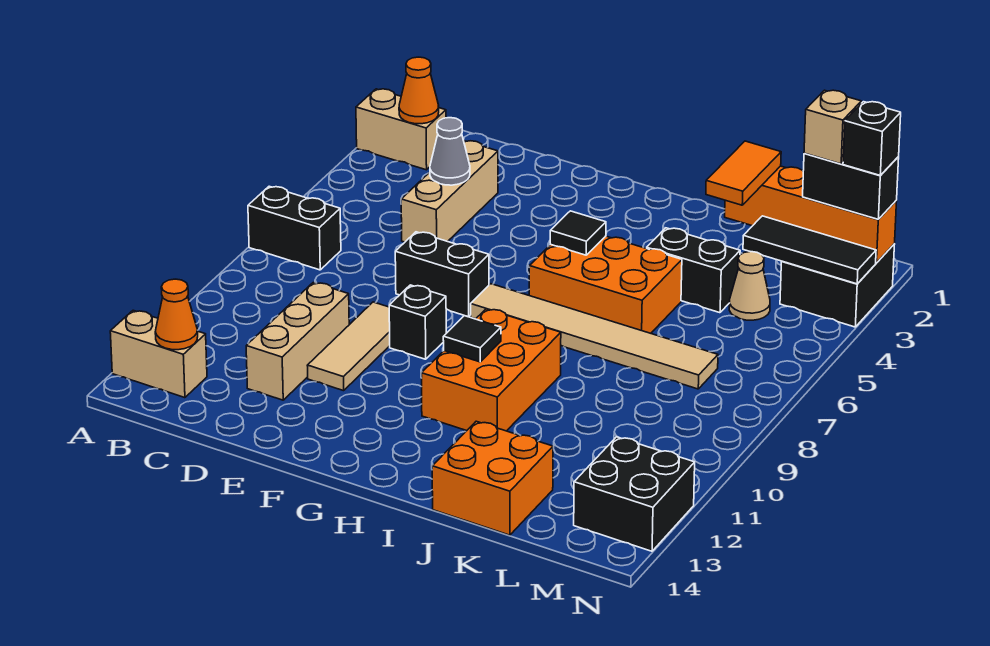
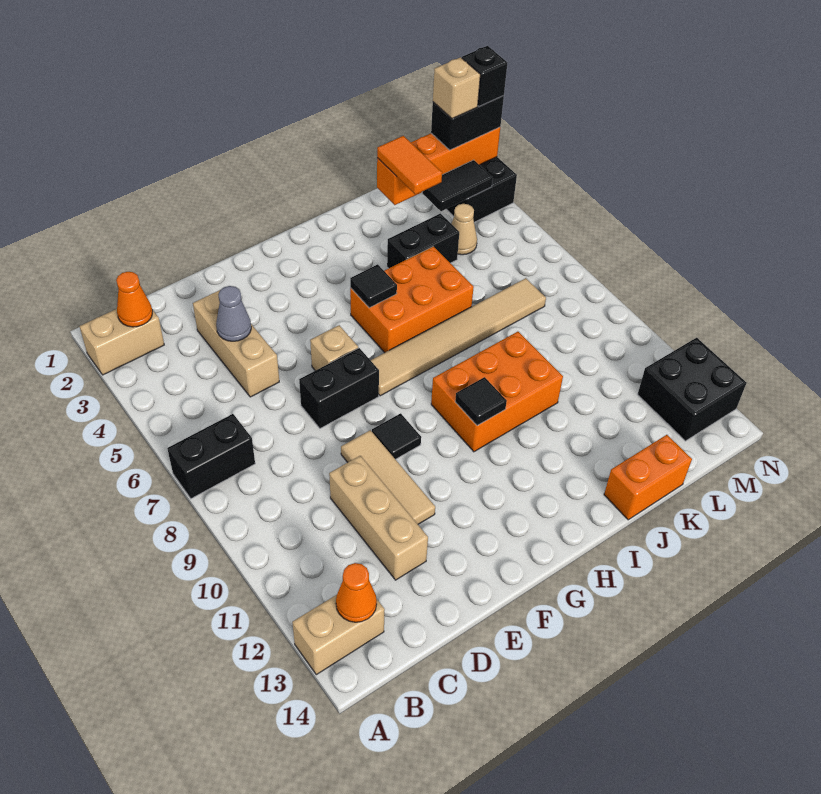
none -> tan brick F6 level 1
black brick F9 level 1 -> black tile F9 level 1
orange brick H9:I11 level 1 -> orange brick H9:J10 level 1
orange brick J13:K14 level 1 -> orange brick J14:K14 level 1
black tile L3:N3 level 2 -> black tile L3:M3 level 2

